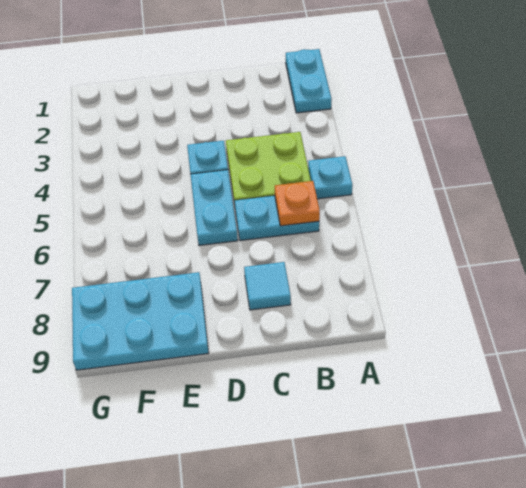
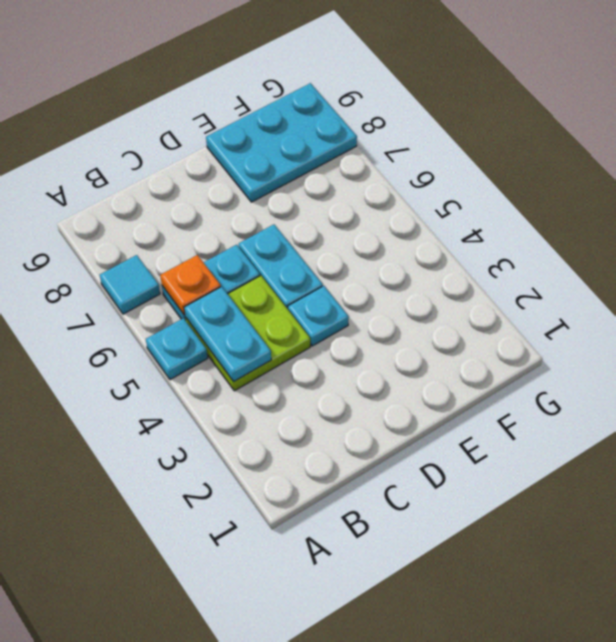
cyan plate A1:A2 level 1 -> cyan plate B4:B5 level 2
cyan tile C8 level 1 -> cyan tile A7 level 1

